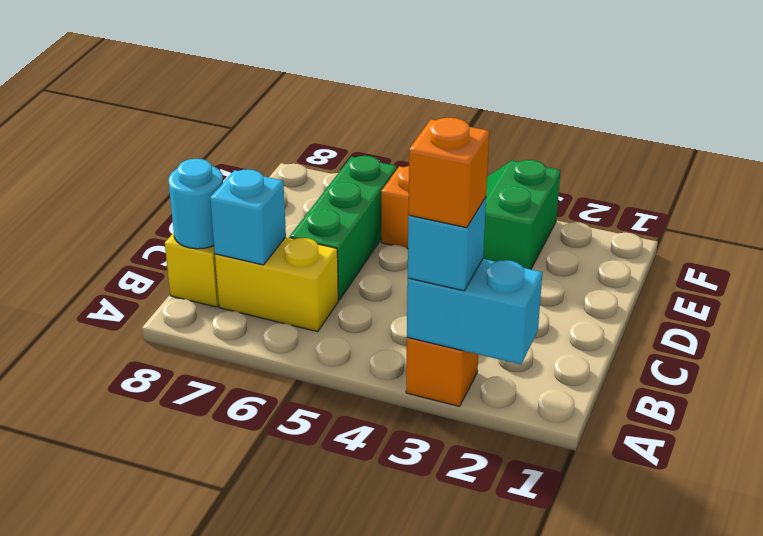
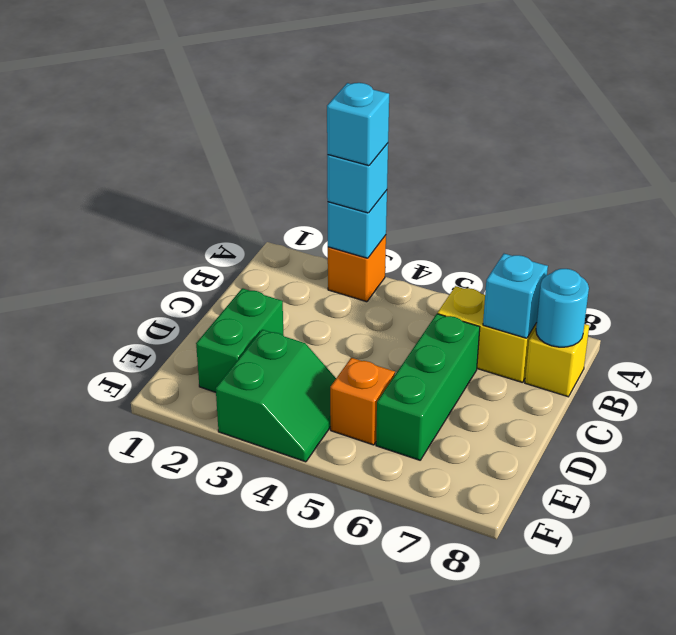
cyan brick A2:A3 level 2 -> cyan brick A3 level 2
orange brick A3 level 4 -> cyan brick A3 level 4
none -> green brick D2:E2 level 1

